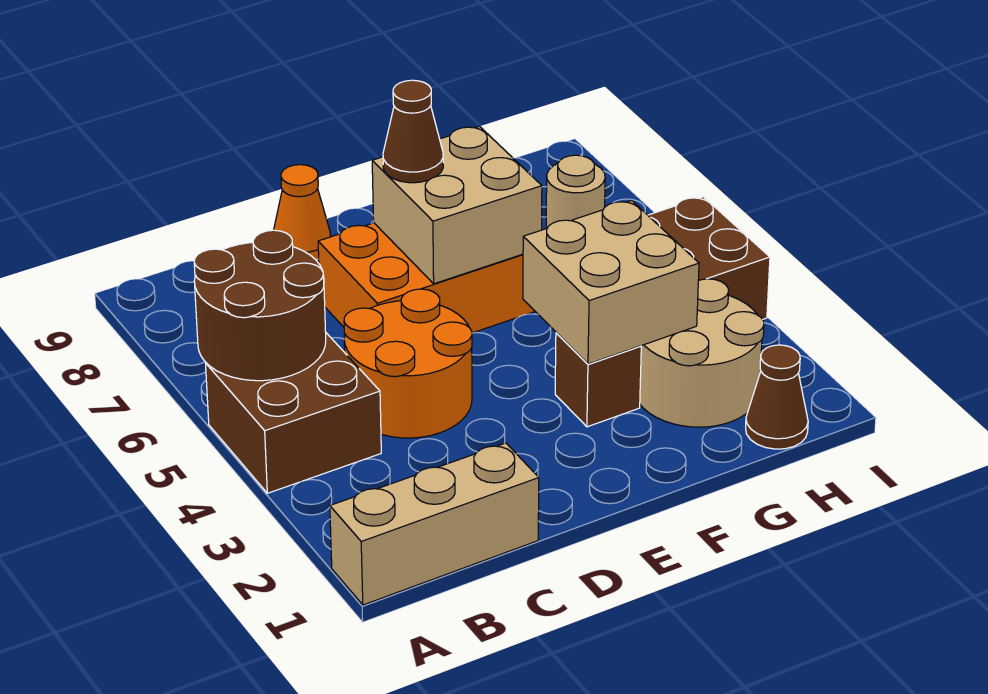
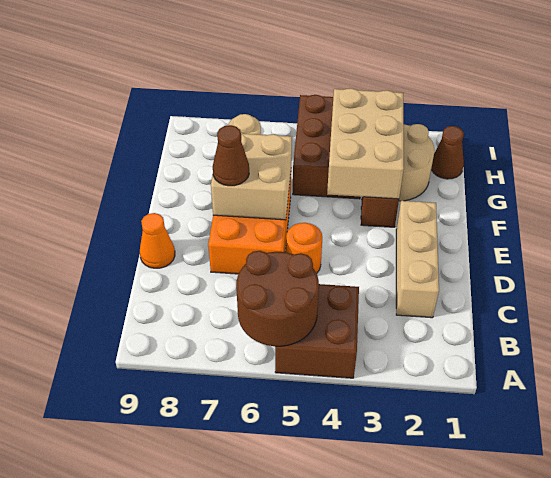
tan brick A1:C1 level 1 -> tan brick C2:E2 level 1
orange round brick C4:D5 level 1 -> orange round brick D5 level 1
tan brick F3:G4 level 2 -> tan brick F3:H4 level 2

